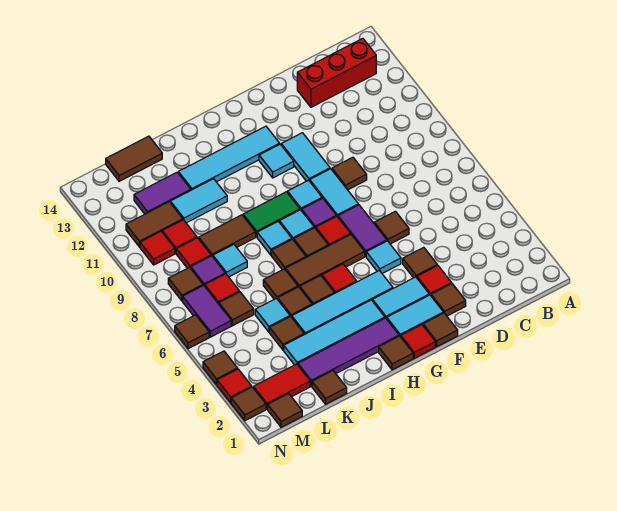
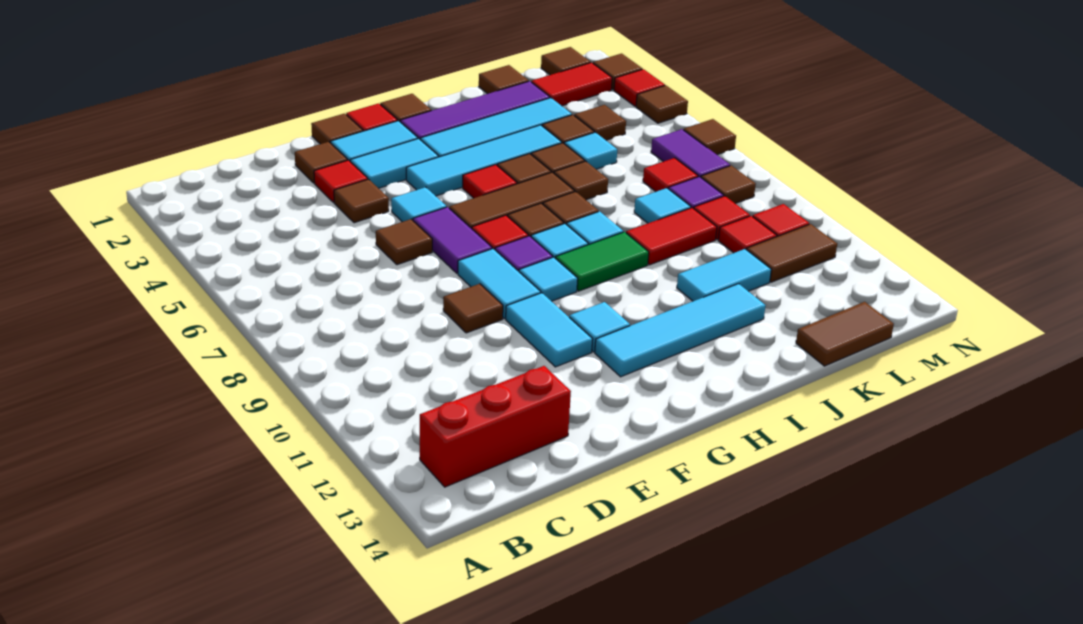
brown tile J9:K9 level 1 -> red tile J9:K9 level 1
purple tile K12:L12 level 1 -> none
brown tile L6 level 1 -> brown tile L4 level 1

